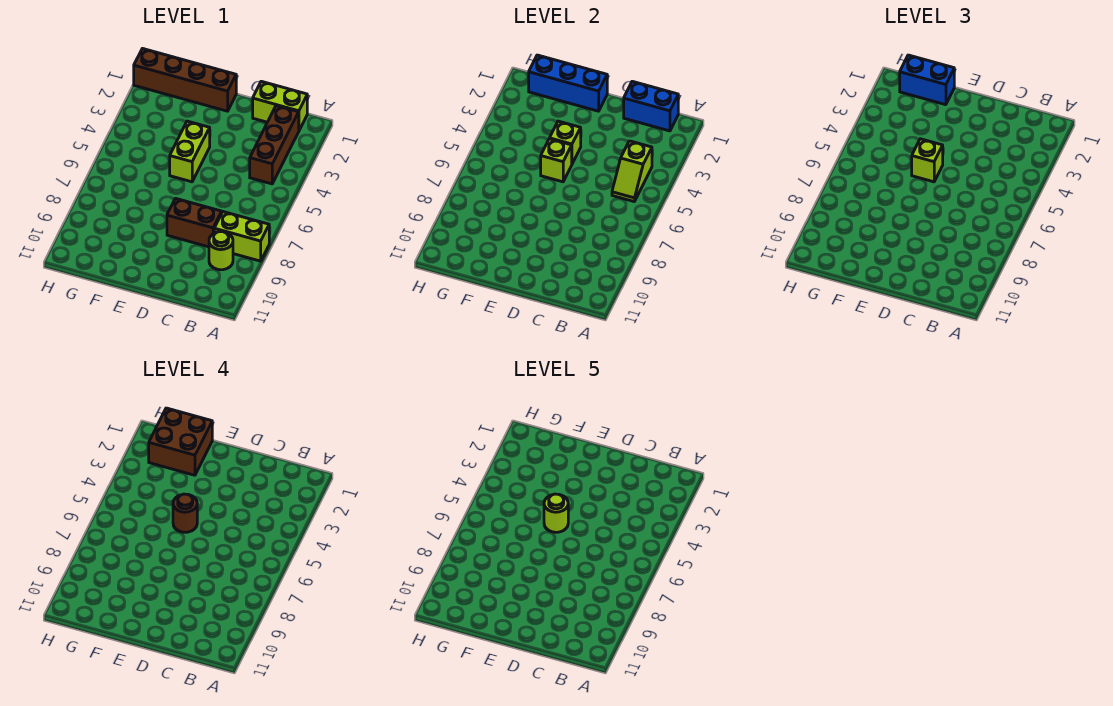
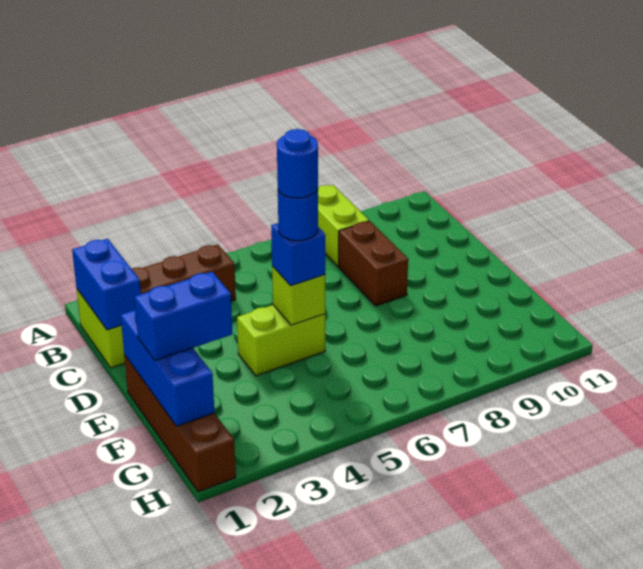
lime slope B4:B5 level 2 top 4 -> none
lime round brick B9 level 1 -> none
lime brick E4 level 2 -> none
lime brick E5 level 3 -> blue brick E5 level 3
brown round brick E5 level 4 -> blue round brick E5 level 4
lime round brick E5 level 5 -> blue round brick E5 level 5
blue brick F1:G1 level 3 -> blue brick F1:F2 level 3
brown brick F1:G2 level 4 -> none

